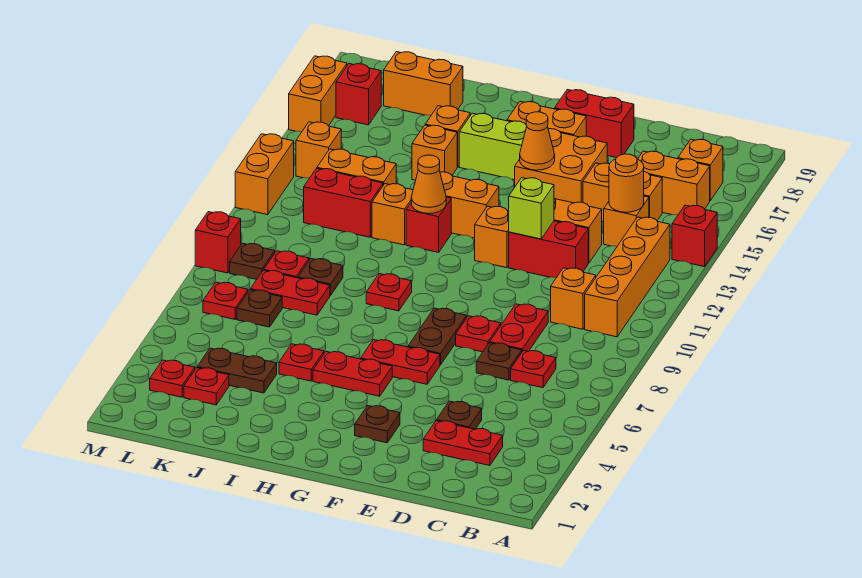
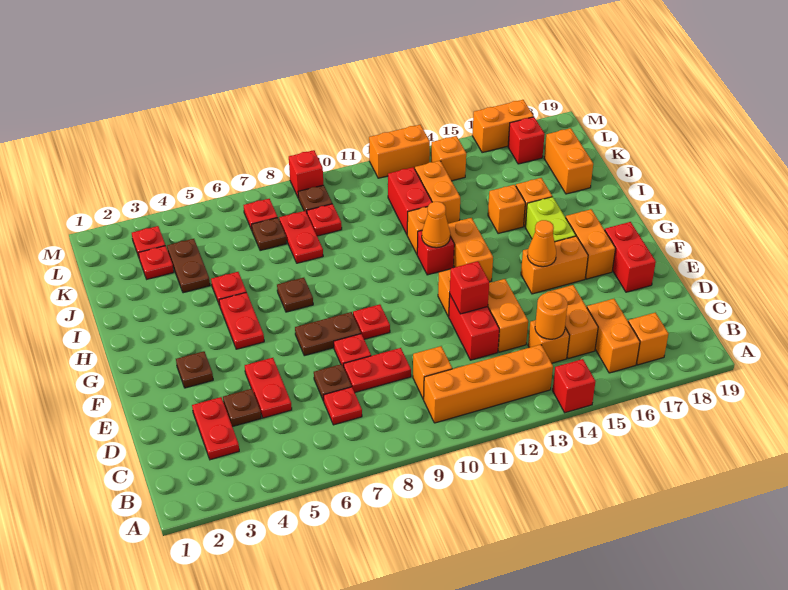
lime brick E12 level 2 -> red brick E12 level 2
orange brick E15:F16 level 1 -> orange brick F15:F16 level 1
red plate F6:G6 level 1 -> red plate D5:E5 level 1
red plate H9 level 1 -> red plate F9 level 1
brown plate J9 level 1 -> brown plate H7 level 1

